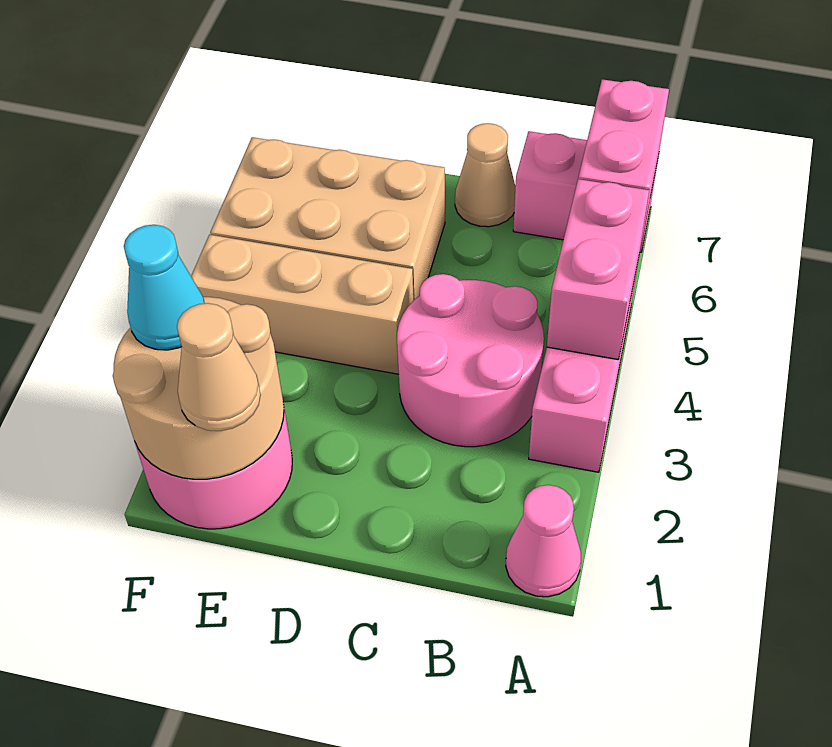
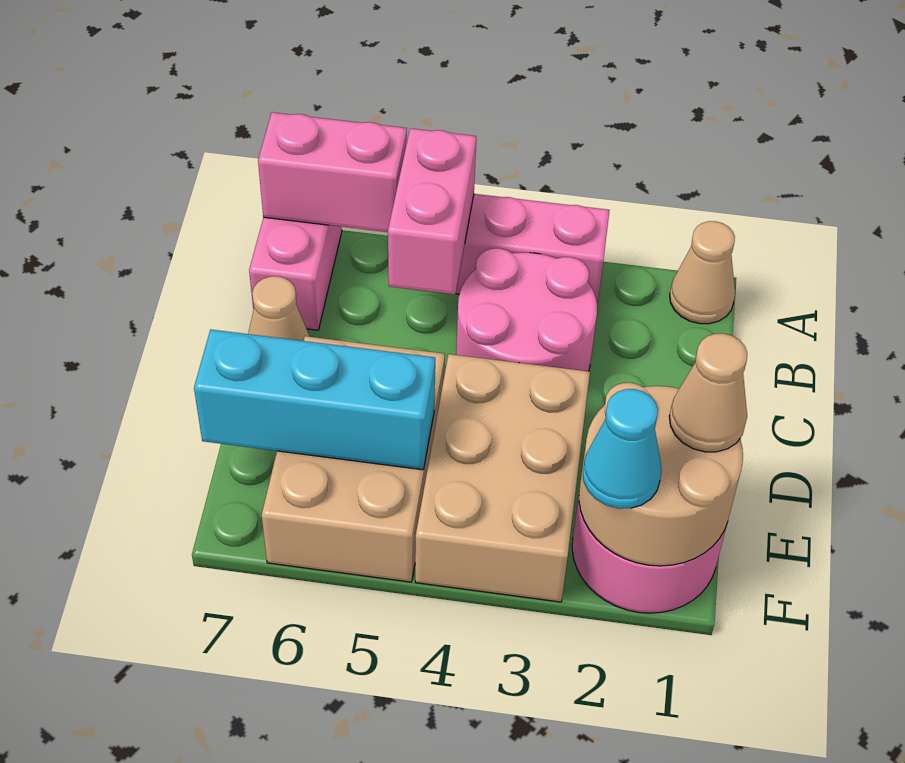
pink cone A1 level 1 -> tan cone A1 level 1
pink brick A4:A5 level 2 -> pink brick A5:B5 level 2
tan brick D4:F4 level 1 -> tan brick D3:F4 level 1
none -> cyan brick E5:E7 level 2

